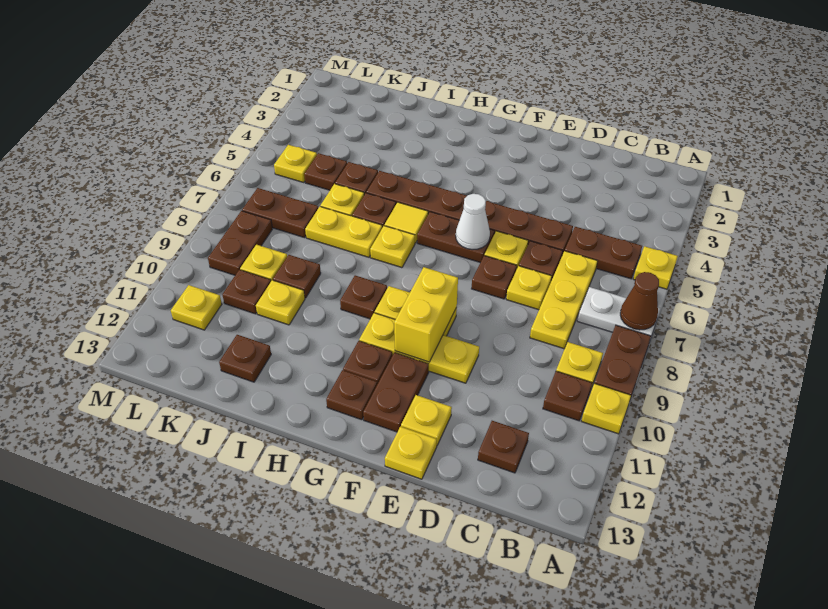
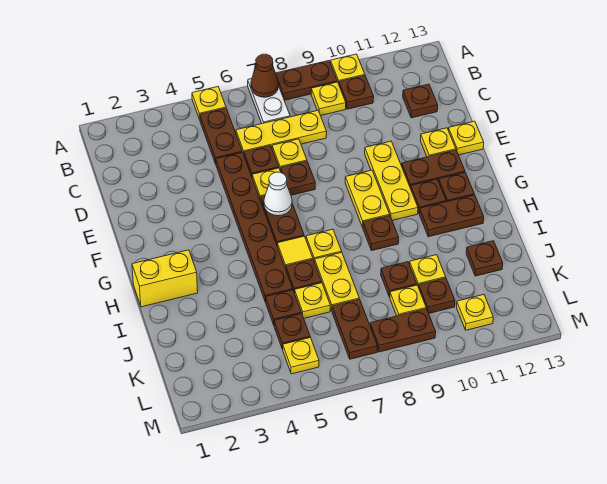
yellow brick F9:F10 level 2 -> yellow brick H1:H2 level 1
none -> brown plate H11:H12 level 1

